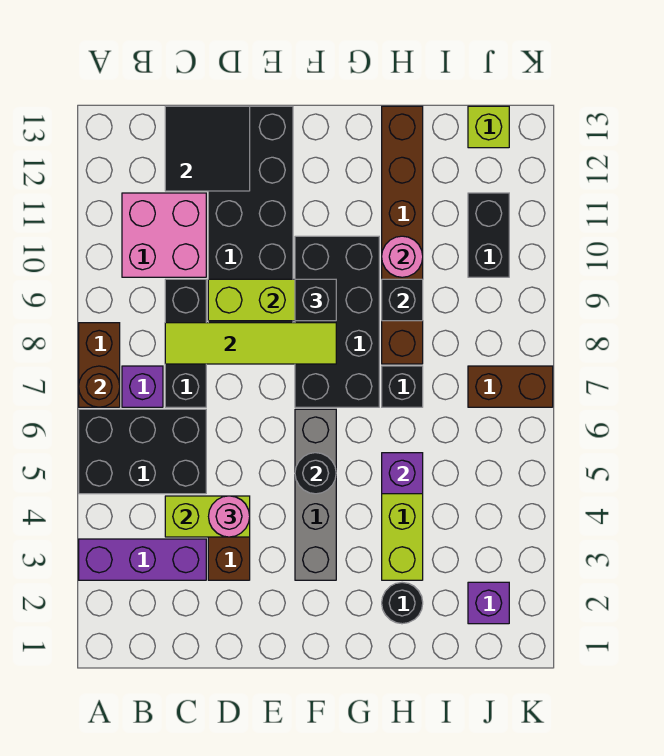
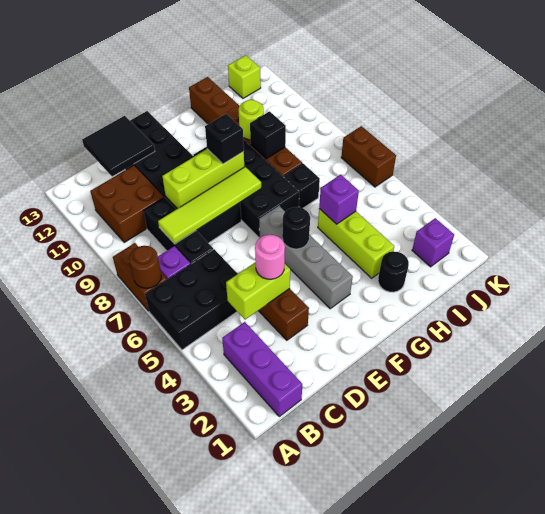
purple brick A3:C3 level 1 -> purple brick B1:B3 level 1
pink brick B10:C11 level 1 -> brown brick B10:C11 level 1
pink round brick H10 level 2 -> lime round brick H10 level 2
brown brick J7:K7 level 1 -> brown brick K6:K7 level 1
black brick J10:J11 level 1 -> none

